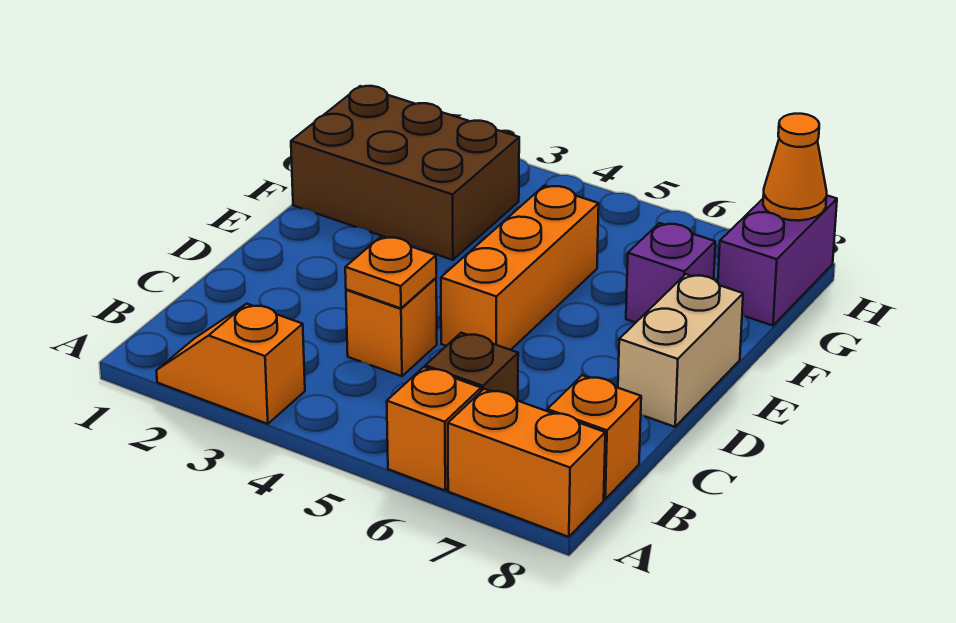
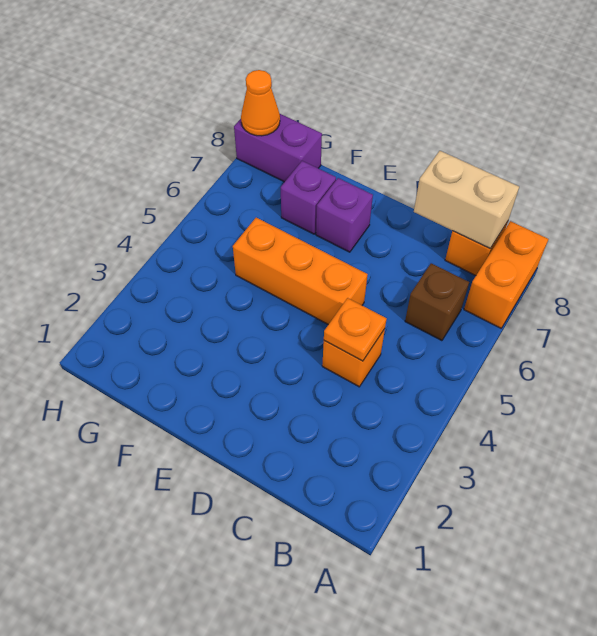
orange slope A2:A3 level 1 top 3 -> none
orange brick A6 level 1 -> none
tan brick D8:E8 level 1 -> tan brick B8:C8 level 2
none -> purple brick E7 level 1
brown brick F1:G3 level 1 -> none

